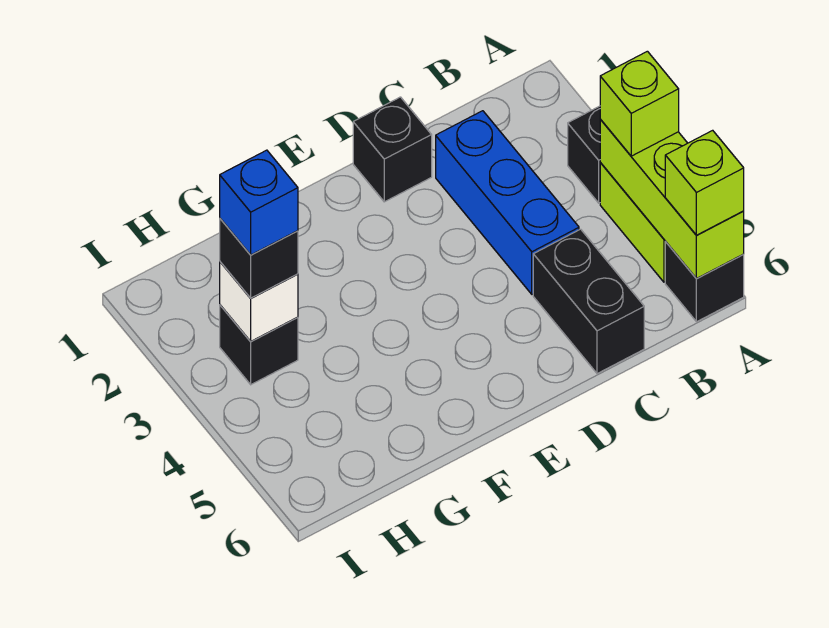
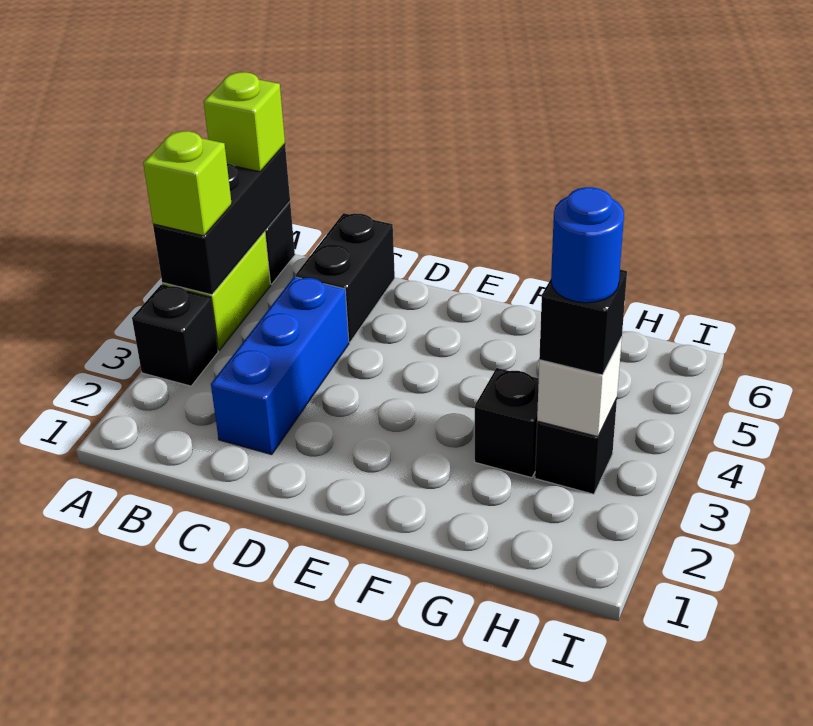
lime brick A4:A6 level 2 -> black brick A4:A6 level 2
black brick D1 level 1 -> black brick G3 level 1
blue brick H3 level 4 -> blue round brick H3 level 4

